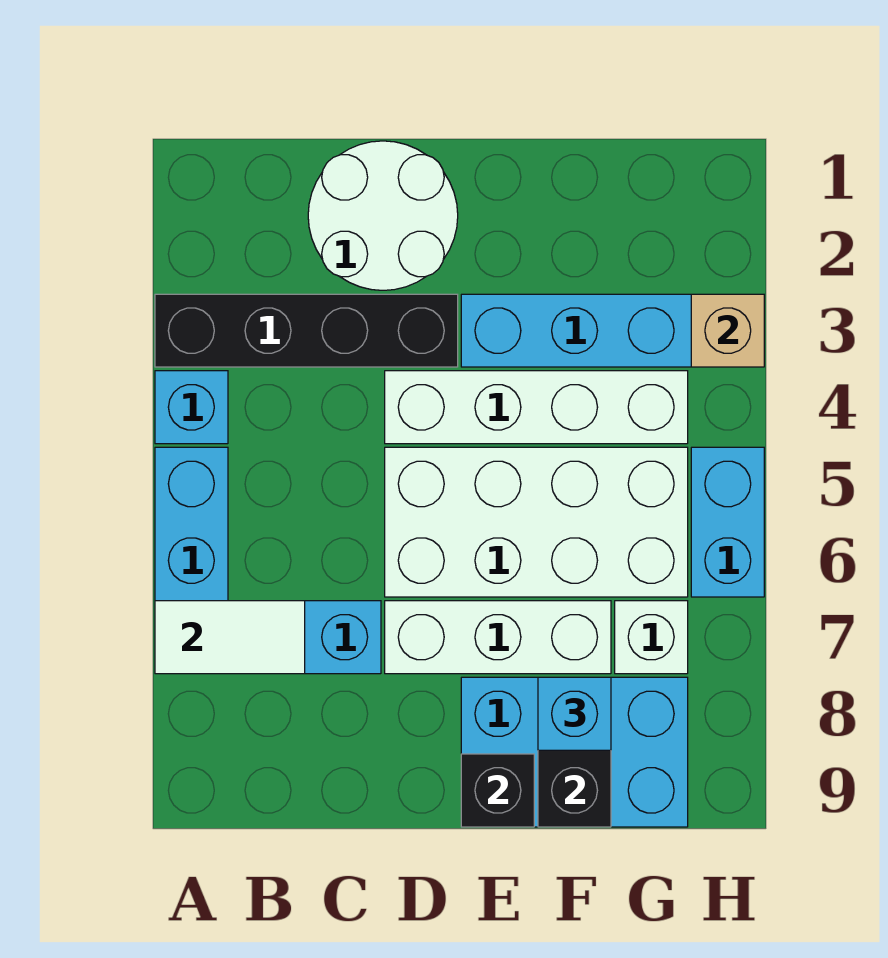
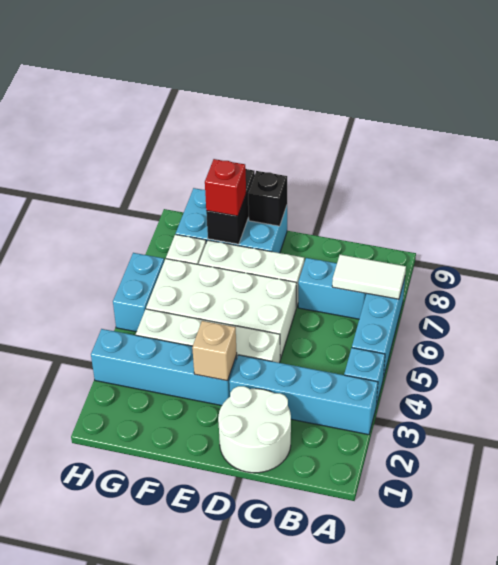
black brick A3:D3 level 1 -> cyan brick A3:D3 level 1
cyan brick F8 level 3 -> red brick F8 level 3
tan brick H3 level 2 -> tan brick E3 level 2

